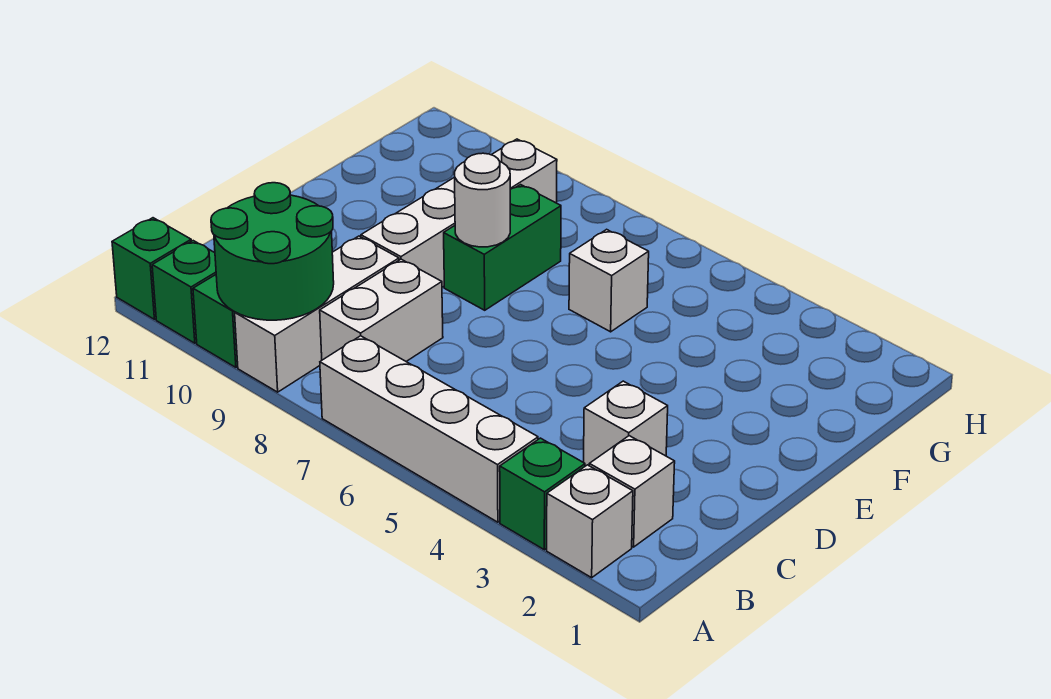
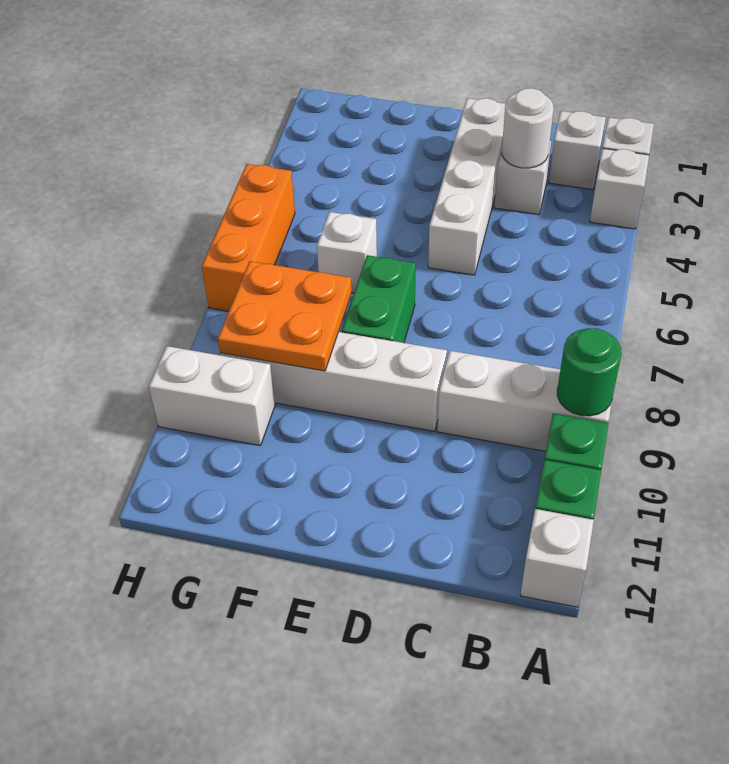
green brick A3 level 1 -> white brick A3 level 1
white brick A4:A7 level 1 -> white brick D2:D5 level 1
green round brick A9:B10 level 2 -> green round brick A9 level 2
green brick A12 level 1 -> white brick A12 level 1
white brick B8:C8 level 1 -> white brick G10:H10 level 1
green brick E8:F8 level 1 -> green brick E7:E8 level 1
white round brick E8 level 2 -> white round brick C3 level 2
none -> orange plate F8:G9 level 2
none -> orange brick H5:H7 level 1

